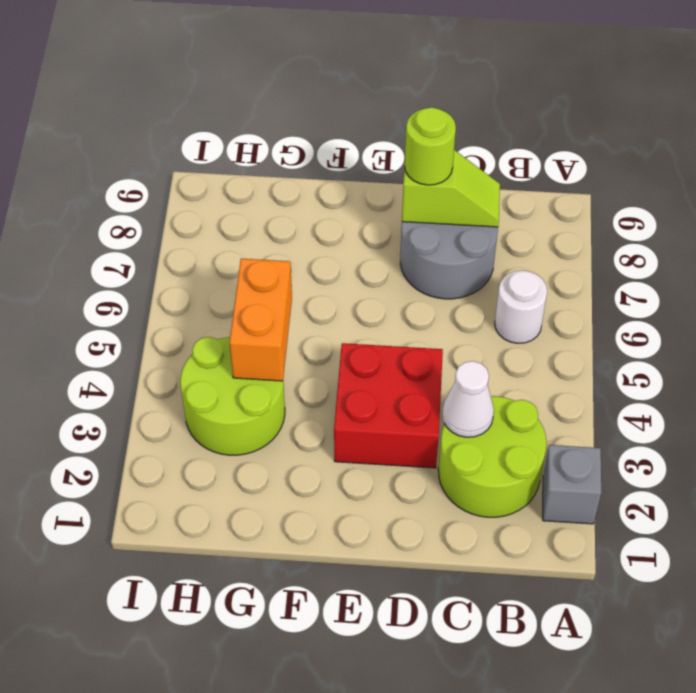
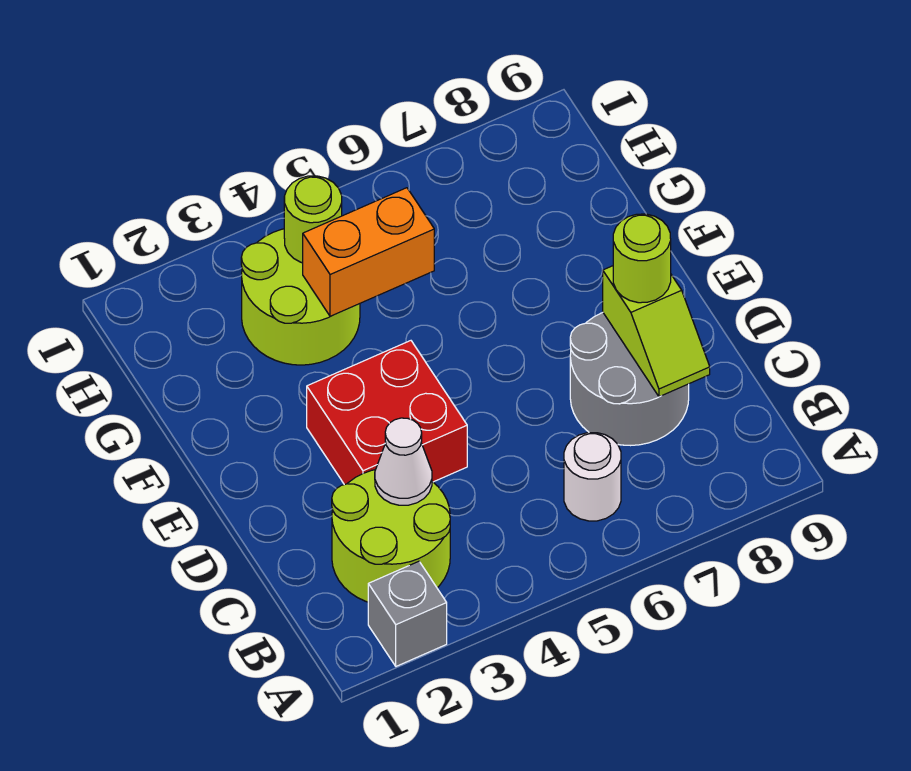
none -> lime round brick H4 level 2

